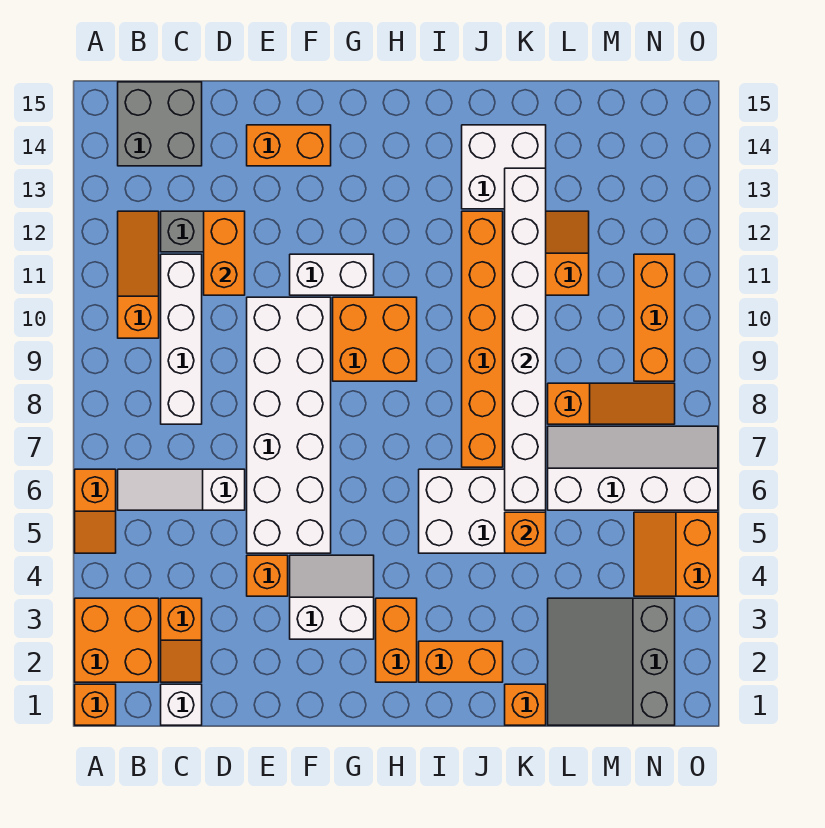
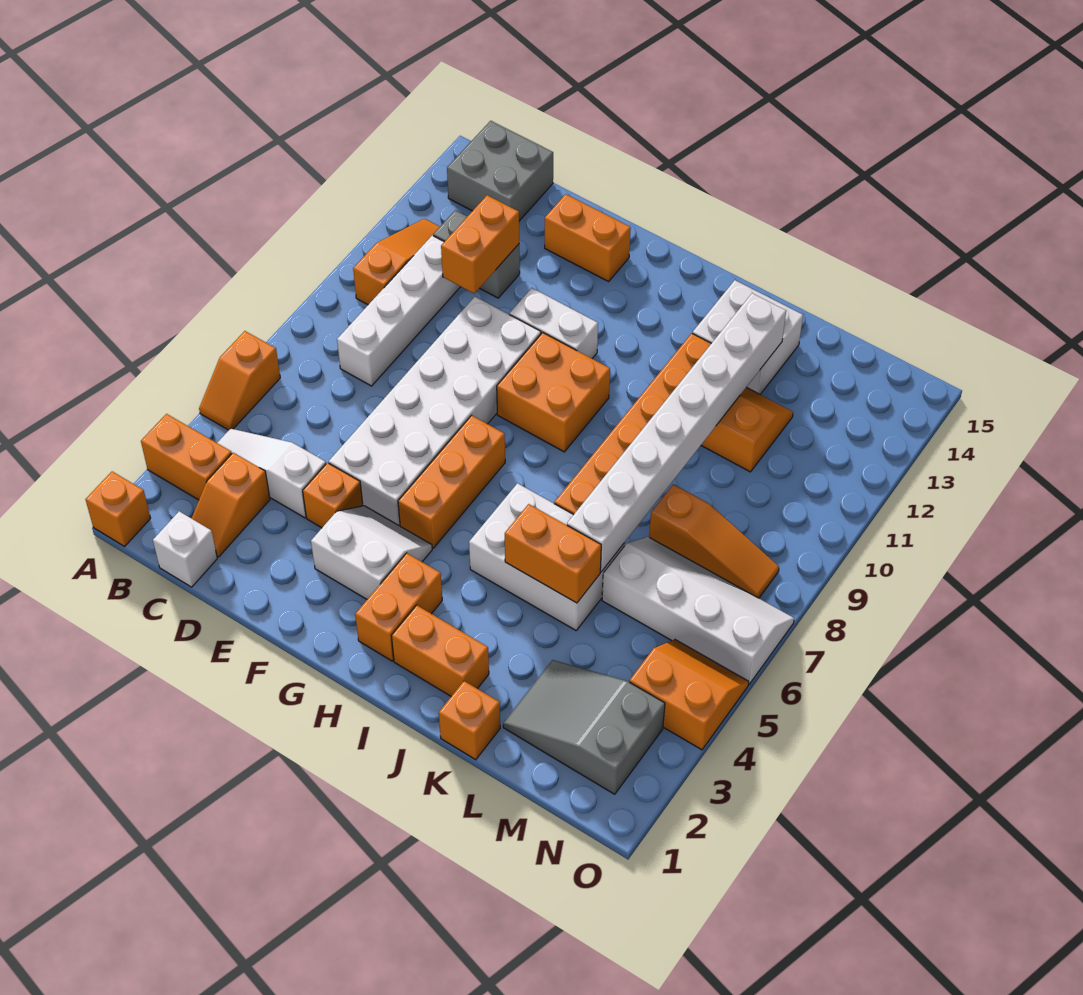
orange brick A2:B3 level 1 -> orange brick A3:B3 level 1
white slope B6:D6 level 1 top D -> white slope B4:D4 level 1 top D
orange brick K5 level 2 -> orange brick J5:K5 level 2
grey slope L1:N3 level 1 top N -> grey slope L2:N3 level 1 top N
orange slope N4:O5 level 1 top O -> orange slope N4:O5 level 1 top 4
orange brick N9:N11 level 1 -> orange brick G5:G7 level 1

